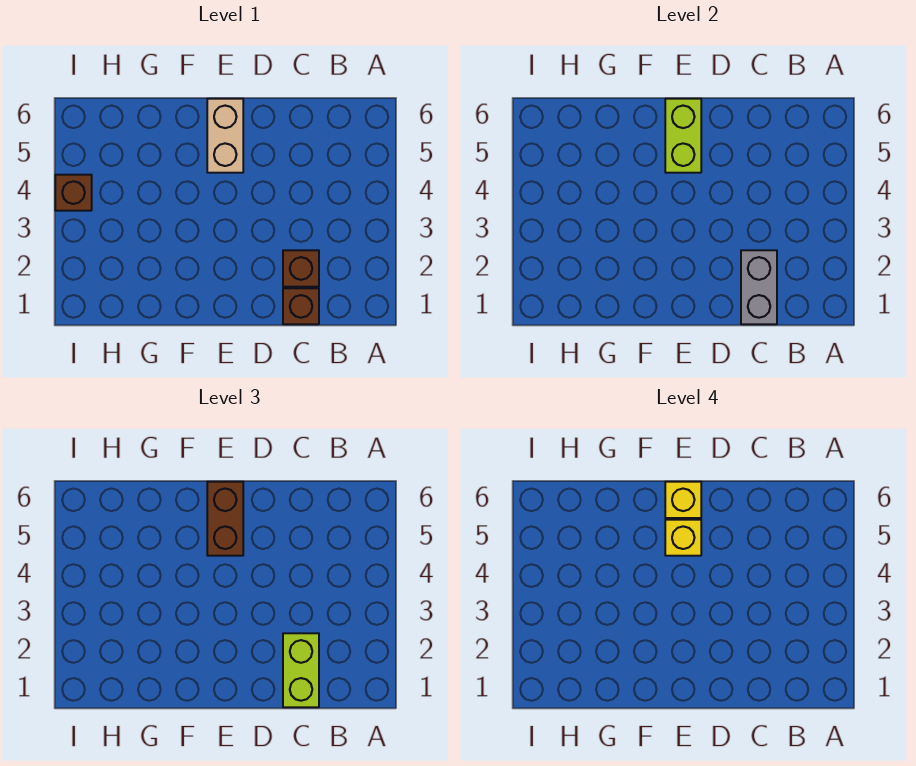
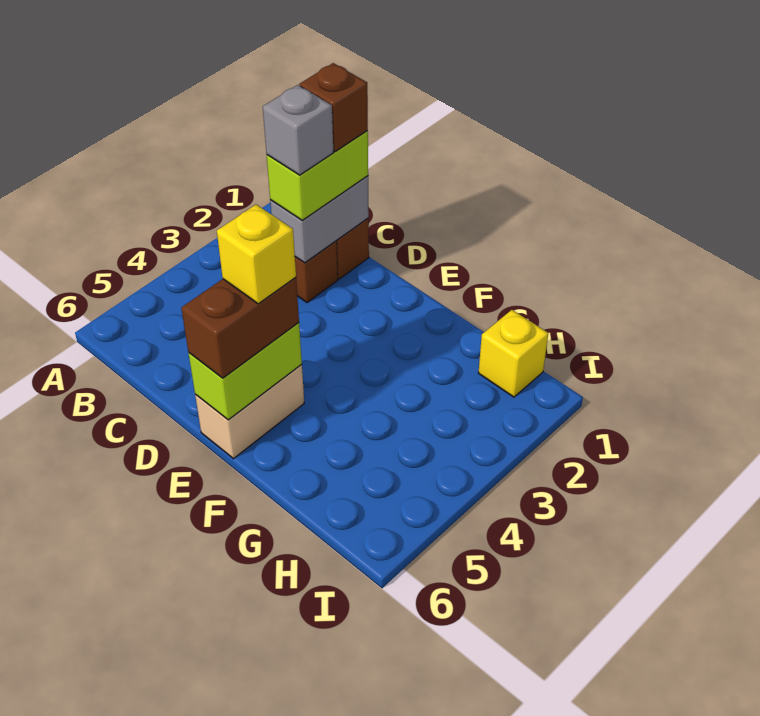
none -> grey brick C2 level 4
yellow brick E6 level 4 -> yellow brick H1 level 1
brown brick I4 level 1 -> brown brick C1 level 4

